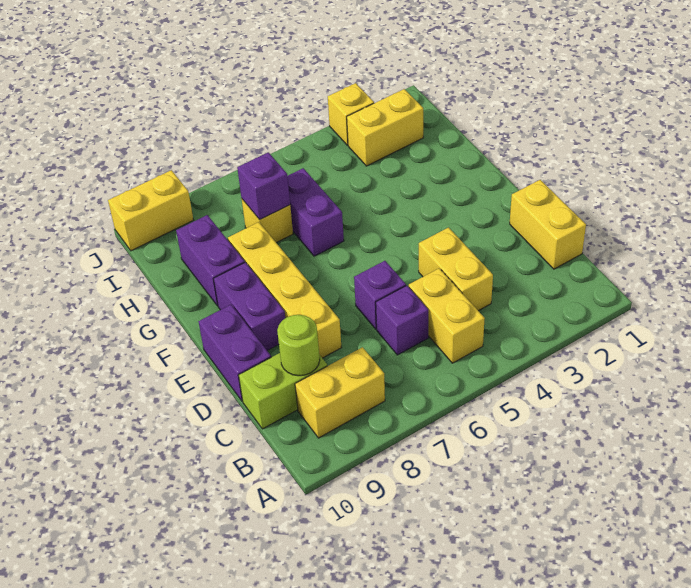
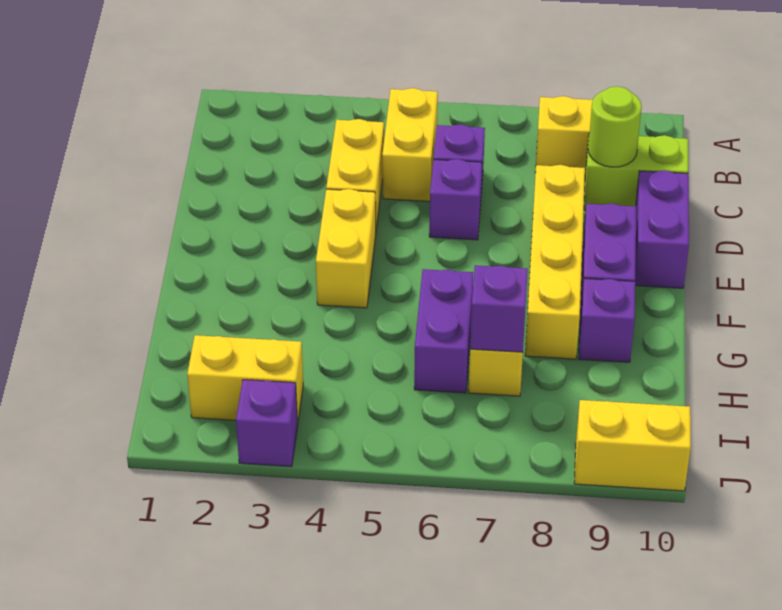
yellow brick C1:D1 level 1 -> yellow brick E4:F4 level 1
purple brick G9:H9 level 1 -> purple brick G9 level 1
yellow brick J3 level 1 -> purple brick J3 level 1

